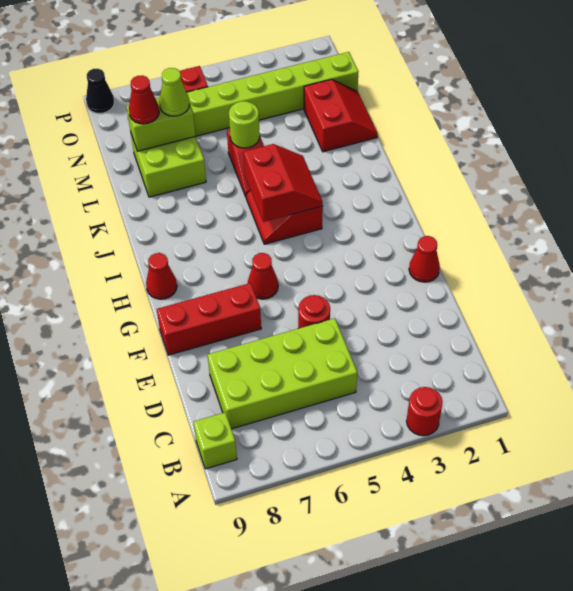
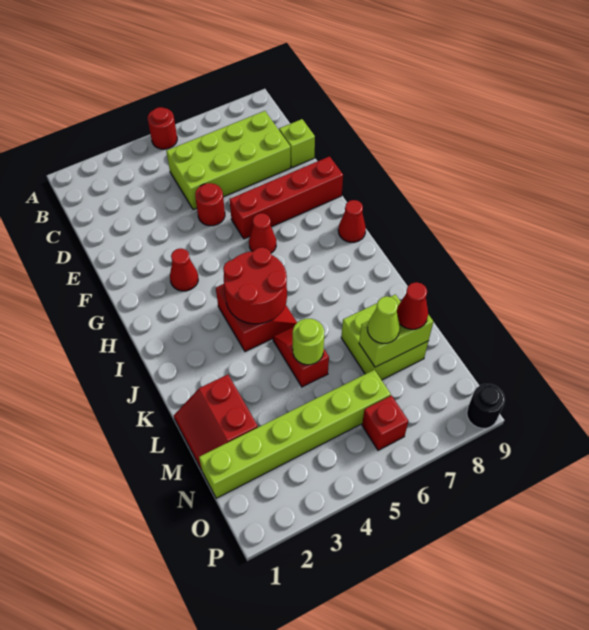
red round brick A3 level 1 -> red round brick A5 level 1
lime brick B9 level 1 -> lime brick D9 level 1
red cone F1 level 1 -> red cone G3 level 1
red brick F7:F9 level 1 -> red brick F6:F9 level 1
red slope I4:J5 level 2 top 5 -> red round brick I4:J5 level 2
black cone P9 level 1 -> black round brick P9 level 1

